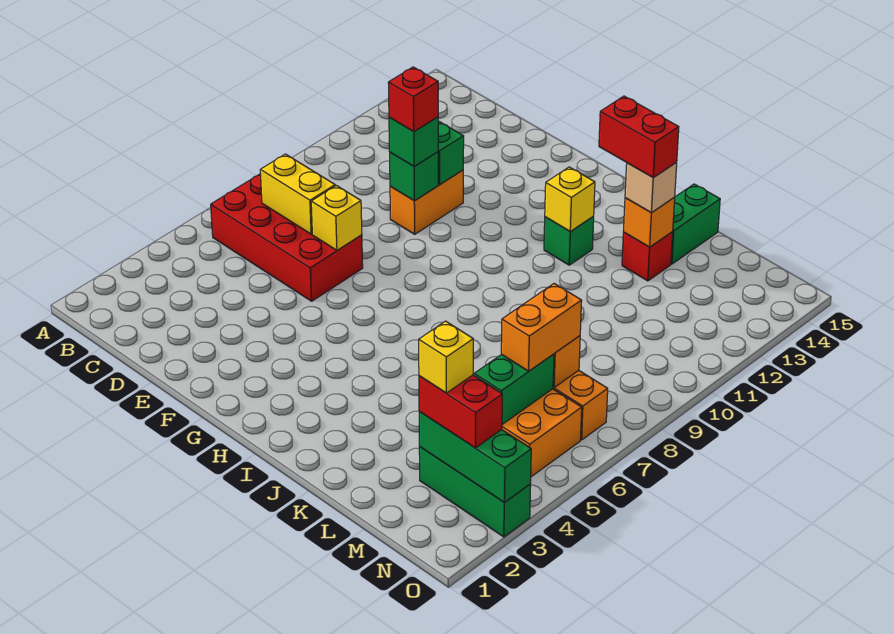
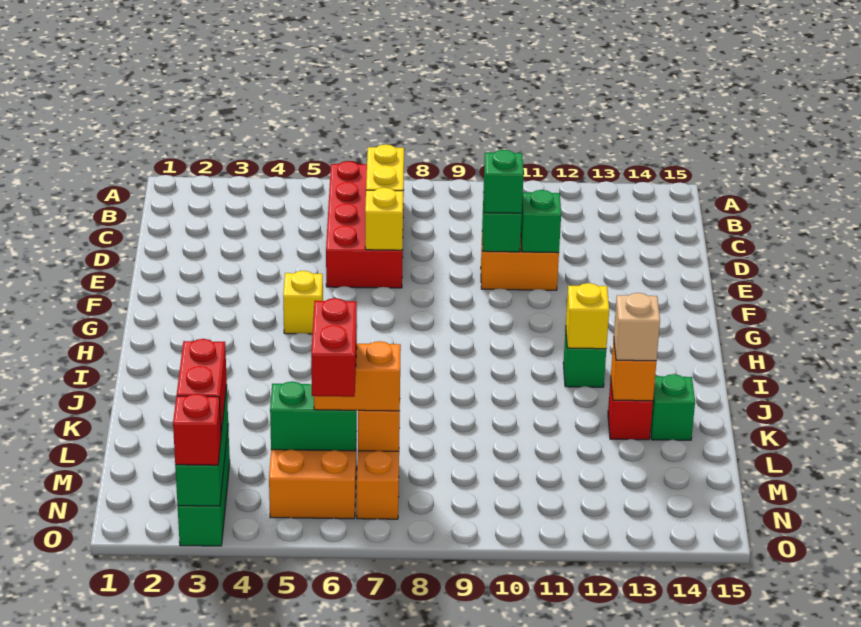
red brick E10 level 4 -> red brick O3 level 3
red brick J13:K13 level 4 -> red brick M6:N6 level 4
green brick K14:K15 level 1 -> green brick K14 level 1
yellow brick M3 level 4 -> yellow brick G5 level 1

